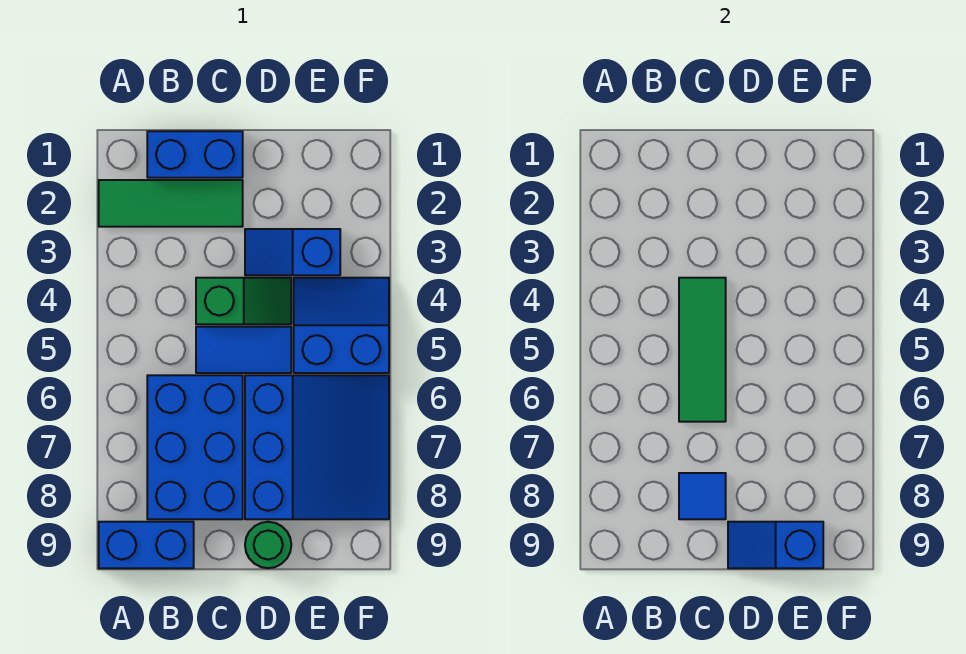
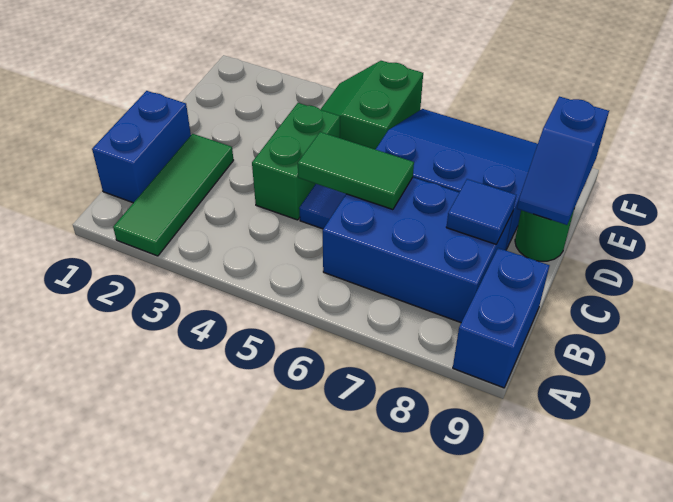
green slope C4:D4 level 1 top C -> green brick C4:D4 level 1
green tile C4:C6 level 2 -> green tile C5:C6 level 2
blue slope D3:E3 level 1 top E -> none
blue slope E4:F5 level 1 top 5 -> green slope E4:F5 level 1 top 5

